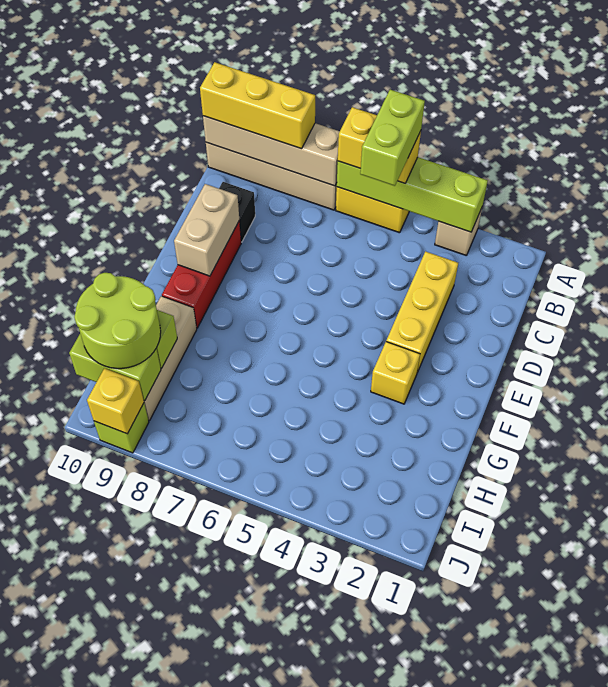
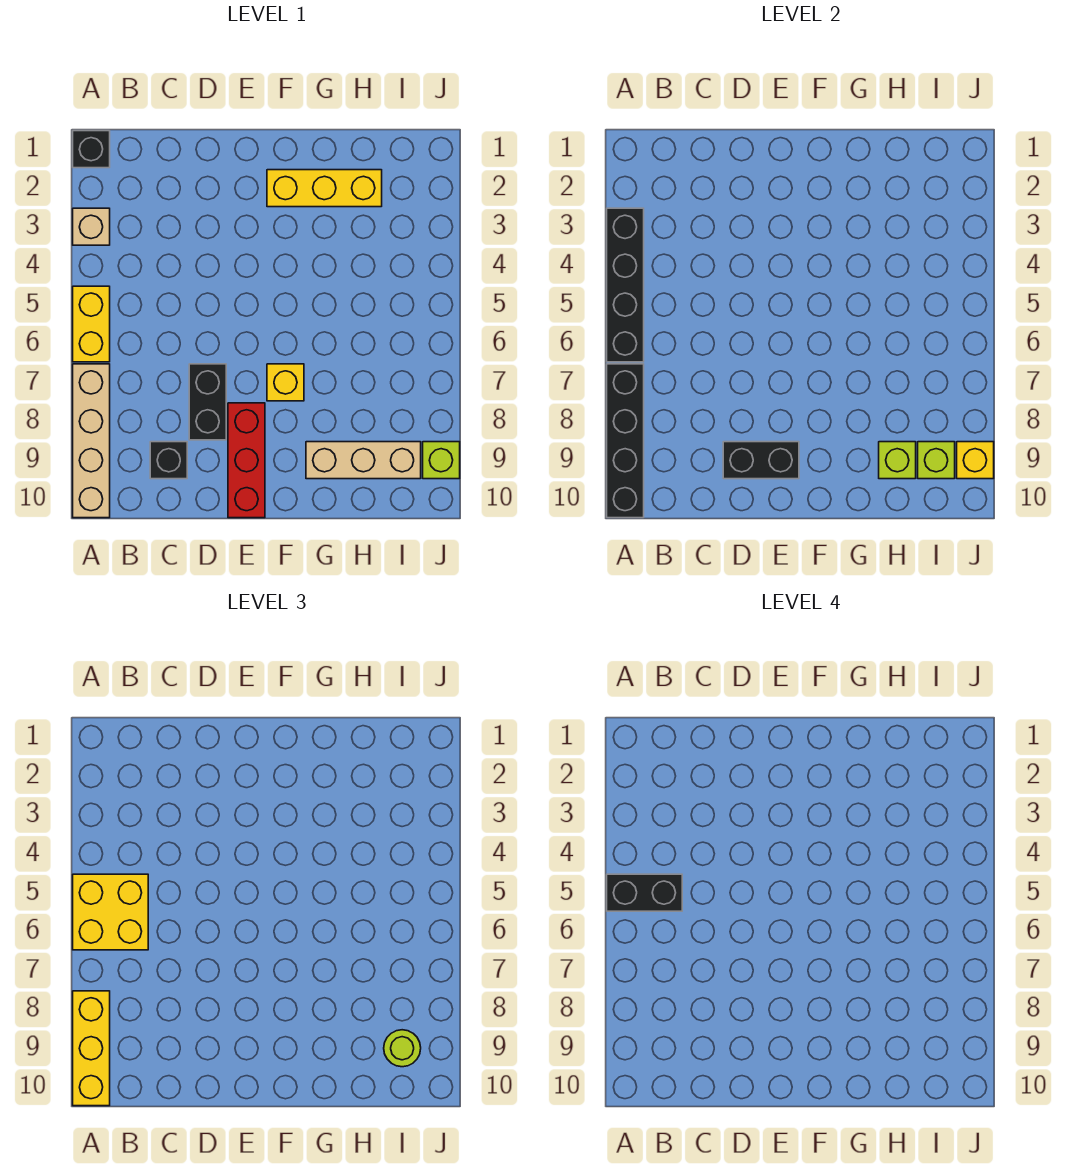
none -> black brick A1 level 1
lime brick A3:A6 level 2 -> black brick A3:A6 level 2
yellow brick A5:A6 level 3 -> yellow brick A5:B6 level 3
lime brick A5:B5 level 4 -> black brick A5:B5 level 4
tan brick A7:A10 level 2 -> black brick A7:A10 level 2
yellow brick C3:E3 level 1 -> yellow brick F2:H2 level 1
none -> black brick D7:D8 level 1
red brick D9:F9 level 1 -> red brick E8:E10 level 1
tan brick D9:E9 level 2 -> black brick D9:E9 level 2
yellow brick F3 level 1 -> yellow brick F7 level 1
lime round brick H9:I10 level 3 -> lime round brick I9 level 3
lime brick I9:I10 level 2 -> lime brick I9 level 2

